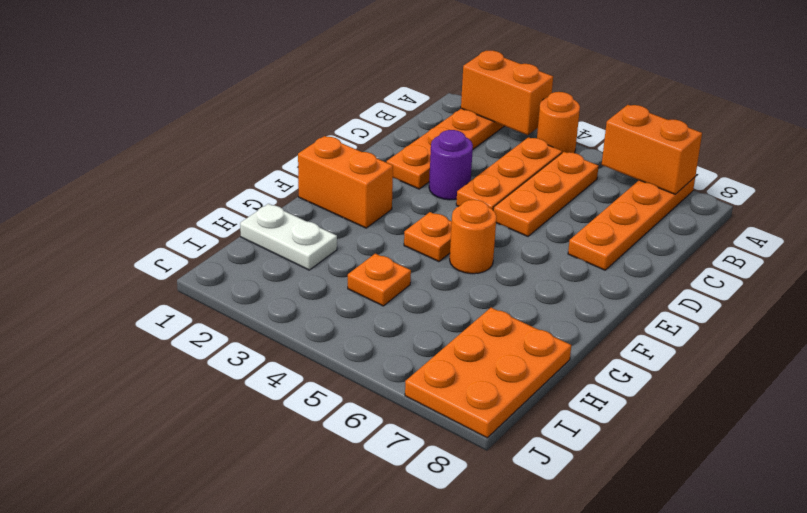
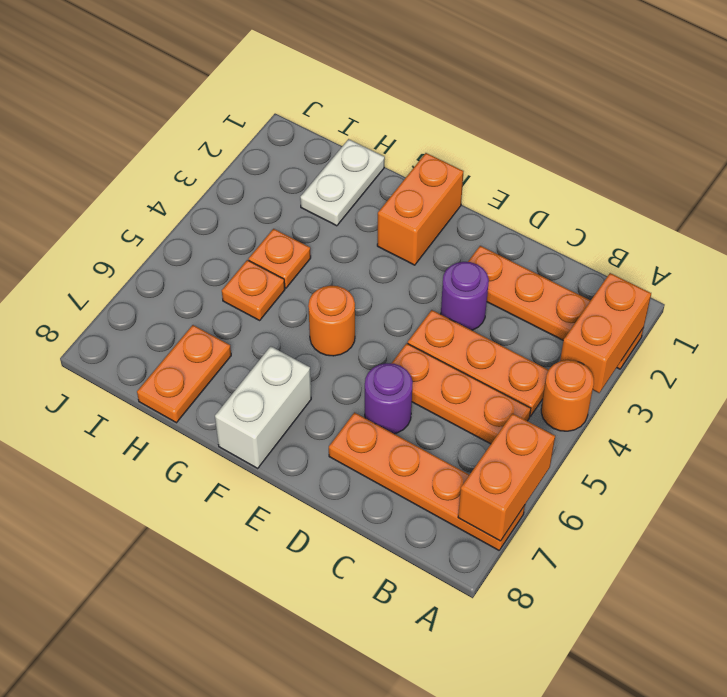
none -> purple round brick D6 level 1
orange plate F4 level 1 -> orange plate H5 level 1
none -> white brick F7:F8 level 1
orange plate H7:J8 level 1 -> orange plate H7:H8 level 1

